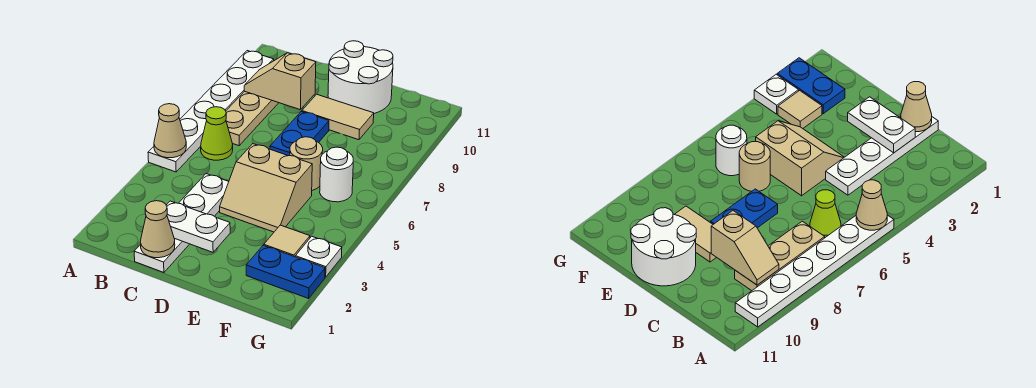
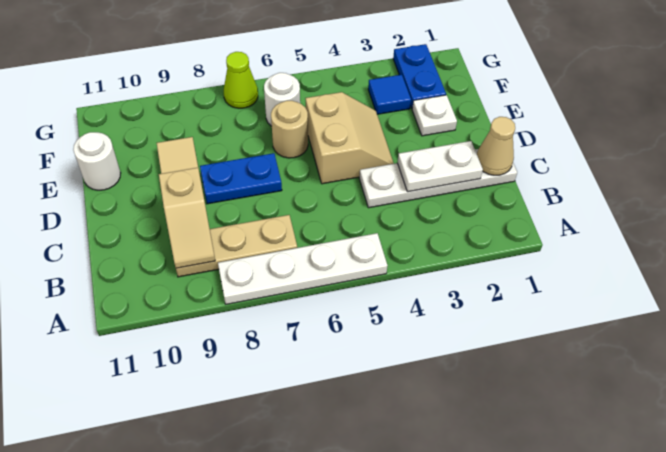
white plate A5:A10 level 1 -> white plate A5:A8 level 1
tan cone A5 level 2 -> none
lime cone B6 level 1 -> lime cone G7 level 1
white plate C2:D2 level 2 -> white plate C2:C3 level 2
white round brick D10:E11 level 1 -> white round brick E11 level 1
tan tile F3 level 1 -> blue tile F3 level 1
white plate G3 level 1 -> white plate E2 level 1

